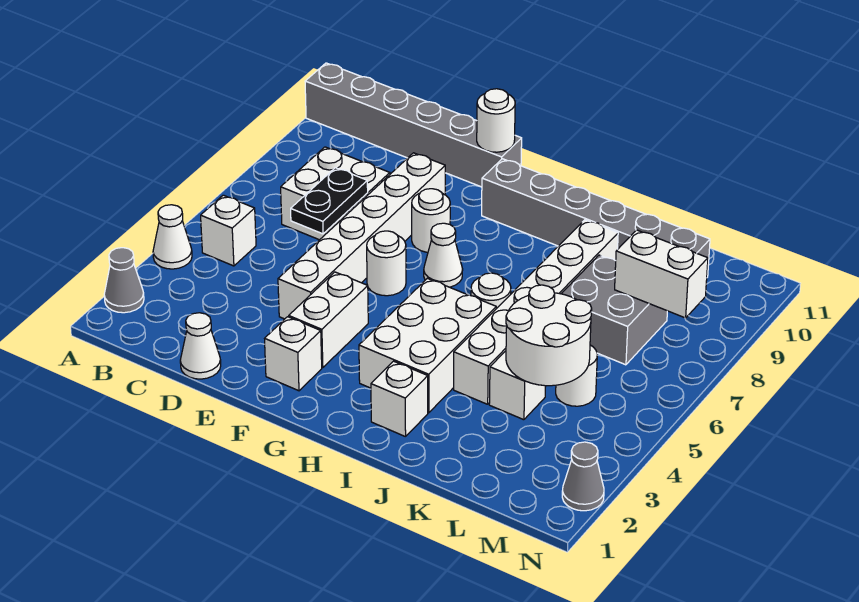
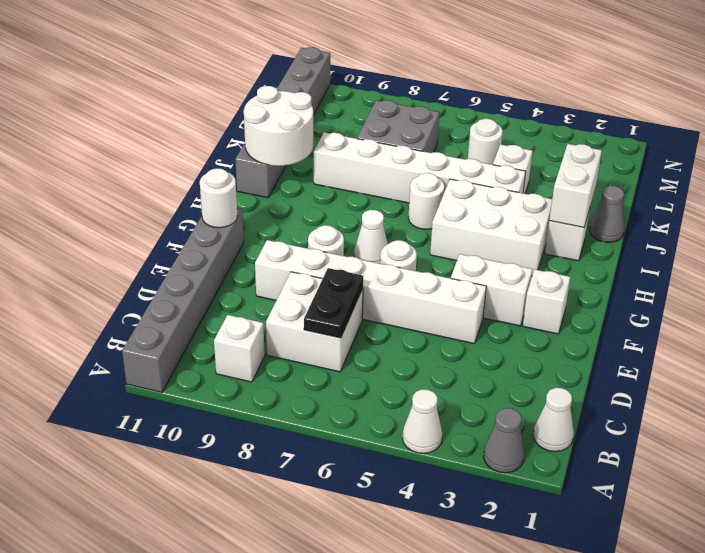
white brick B5 level 1 -> white brick B9 level 1
white cone D1 level 1 -> white cone B1 level 1
black plate D6:D7 level 2 -> black plate C7:D7 level 2
grey brick G10:L10 level 1 -> grey brick I11:N11 level 1
white round brick K4:L5 level 2 -> white round brick I10:J11 level 2
white brick L8:M8 level 2 -> white brick I2:J2 level 2
grey cone N2 level 1 -> grey cone J1 level 1

